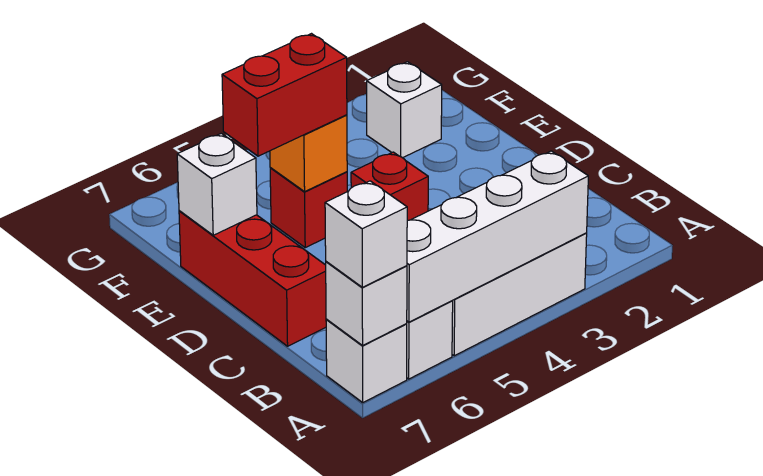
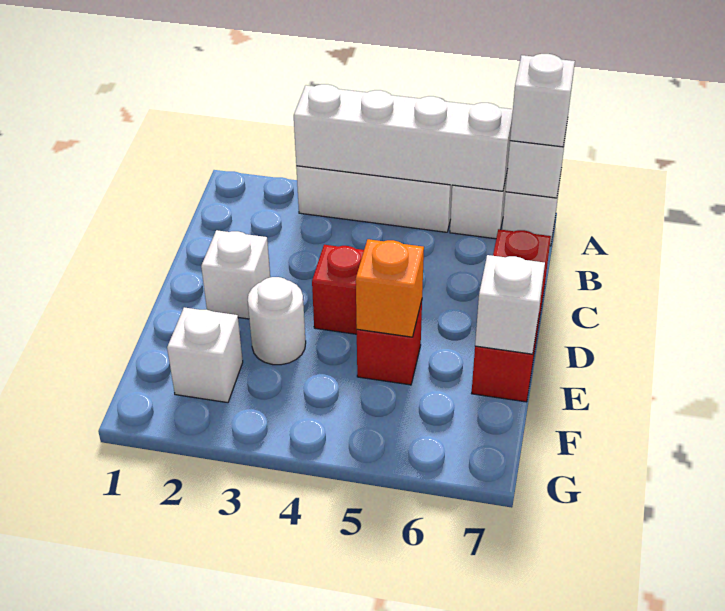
none -> white brick D2 level 1
none -> white round brick E3 level 1
red brick E5:E6 level 3 -> none

